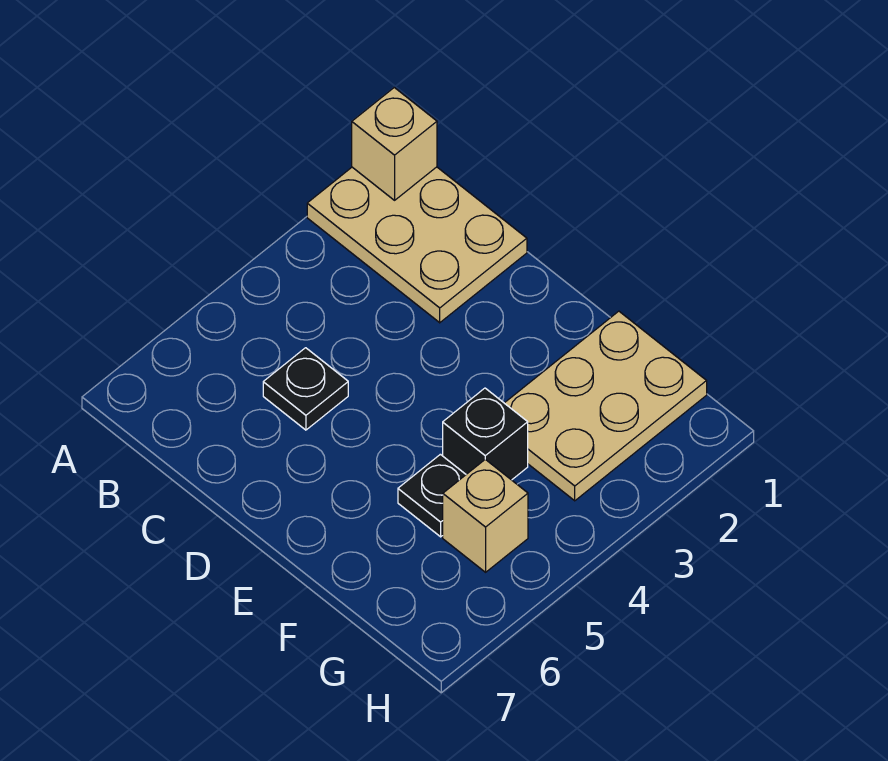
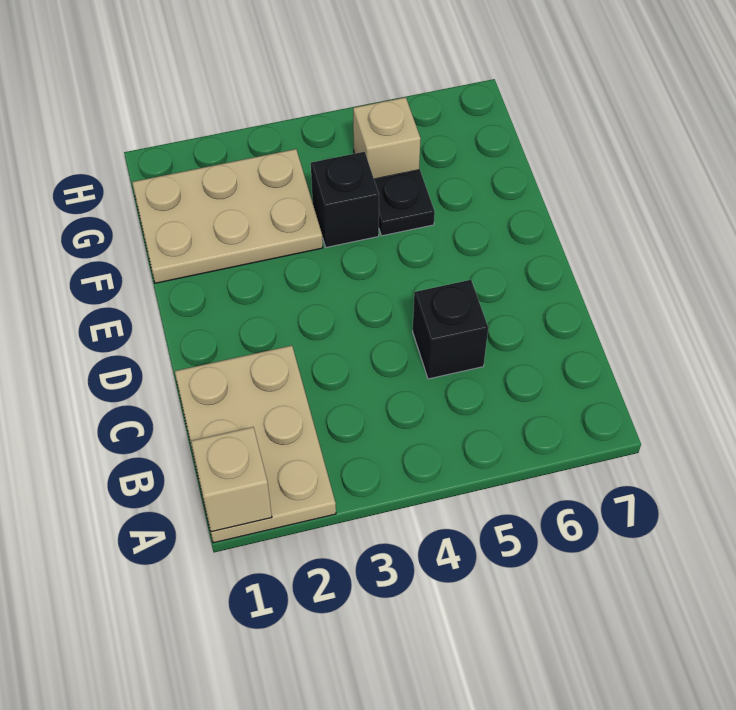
black plate C5 level 1 -> black brick C5 level 1

